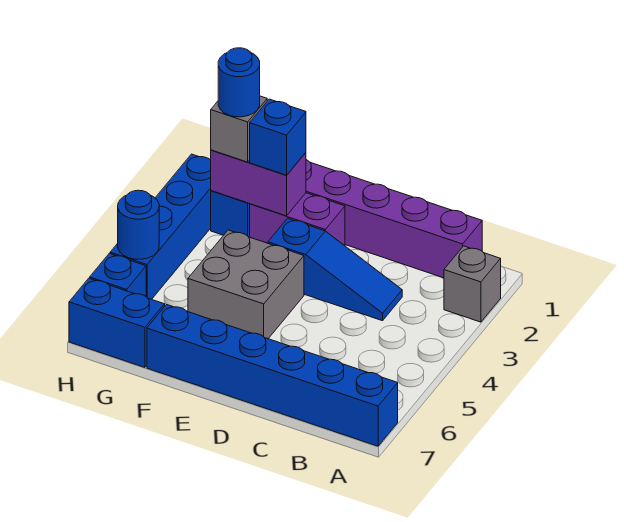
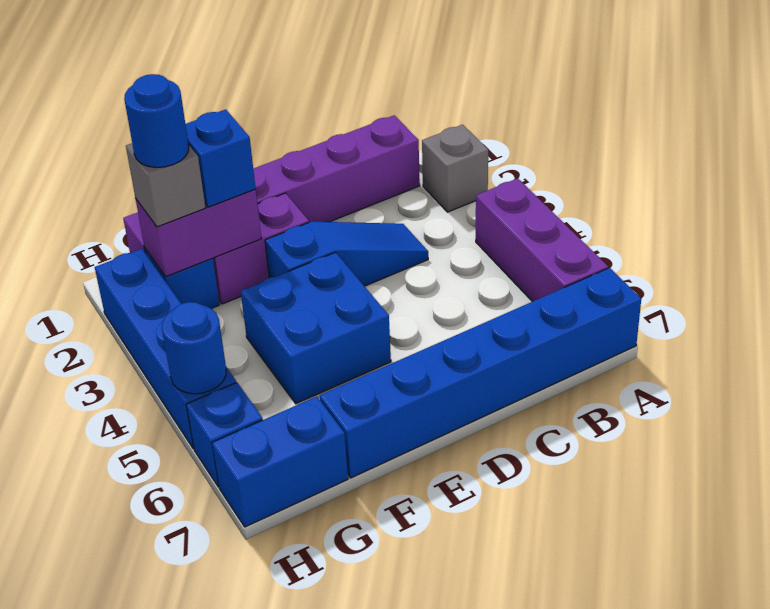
none -> purple brick A4:A6 level 1
grey brick E4:F5 level 1 -> blue brick E4:F5 level 1

